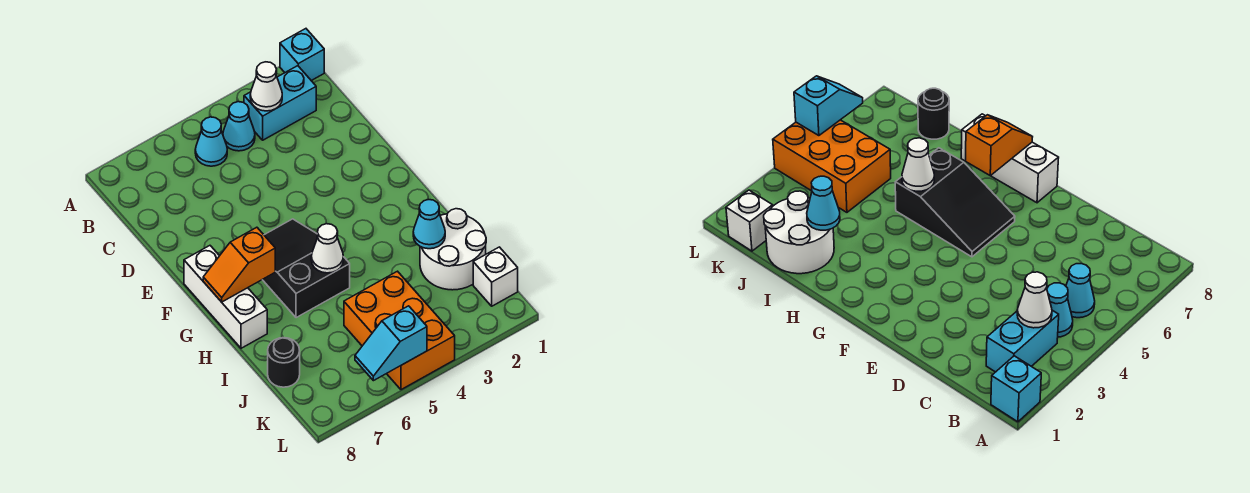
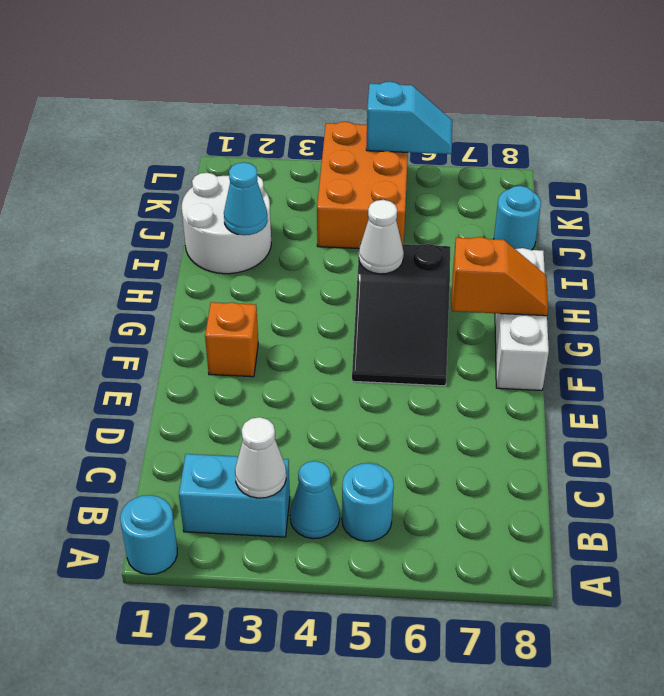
cyan brick A1 level 1 -> cyan round brick A1 level 1
cyan cone B5 level 1 -> cyan round brick B5 level 1
none -> orange brick F2 level 1
black round brick J8 level 1 -> cyan round brick J8 level 1
white brick K1 level 1 -> none

